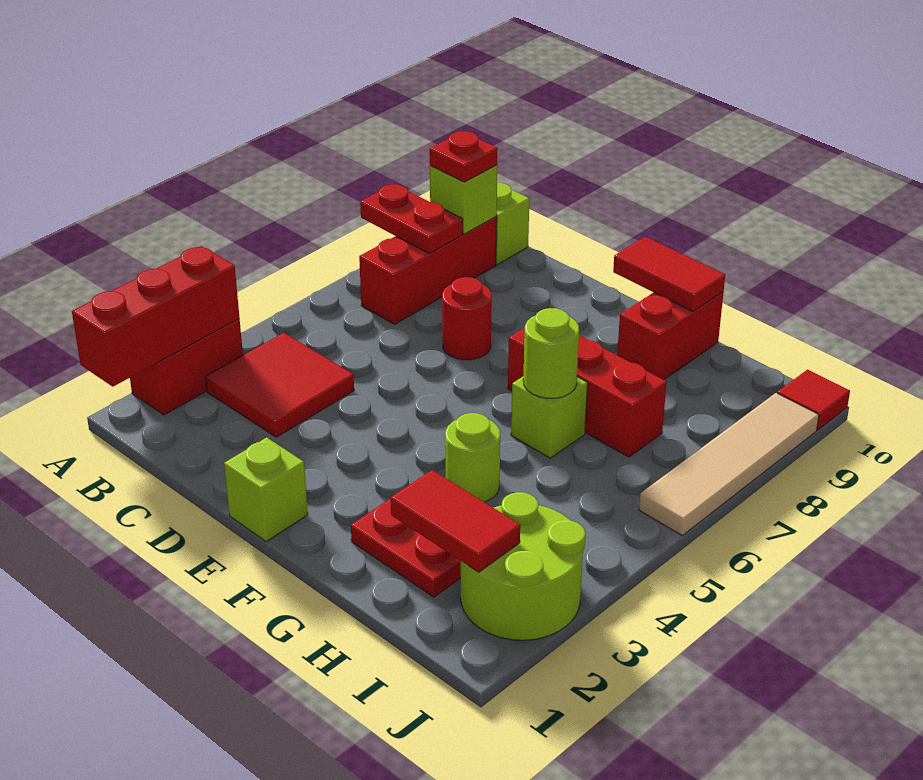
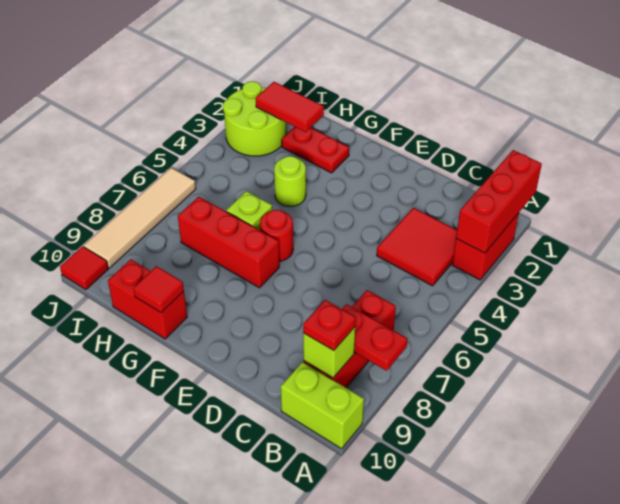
red round brick D7 level 1 -> red round brick F6 level 1
lime brick E1 level 1 -> none
red tile F10:G10 level 2 -> red tile G10 level 2
lime round brick G6 level 2 -> none
red brick G9:G10 level 1 -> red brick G10:H10 level 1

